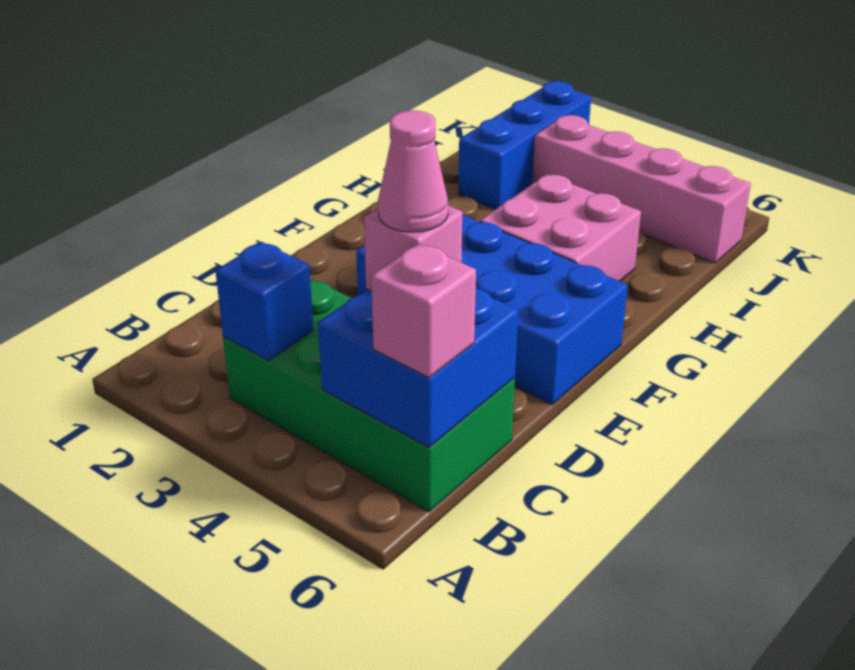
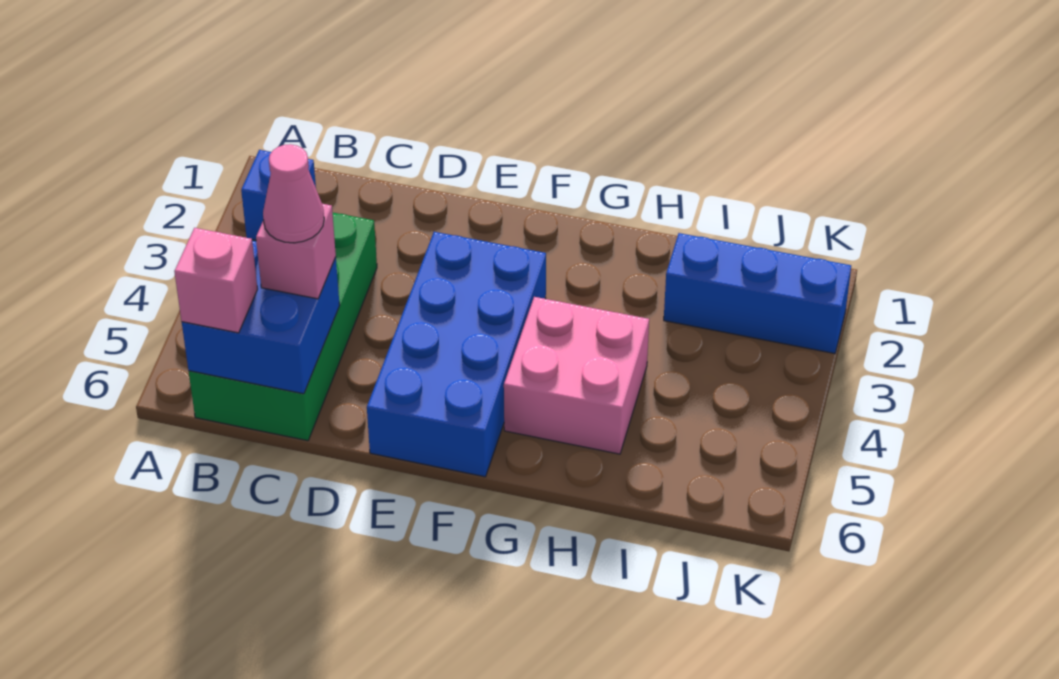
pink brick J3:J6 level 1 -> none

